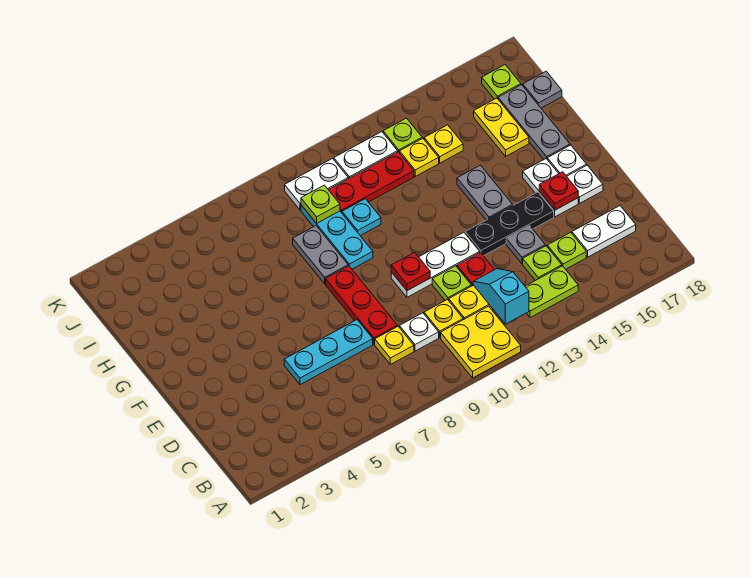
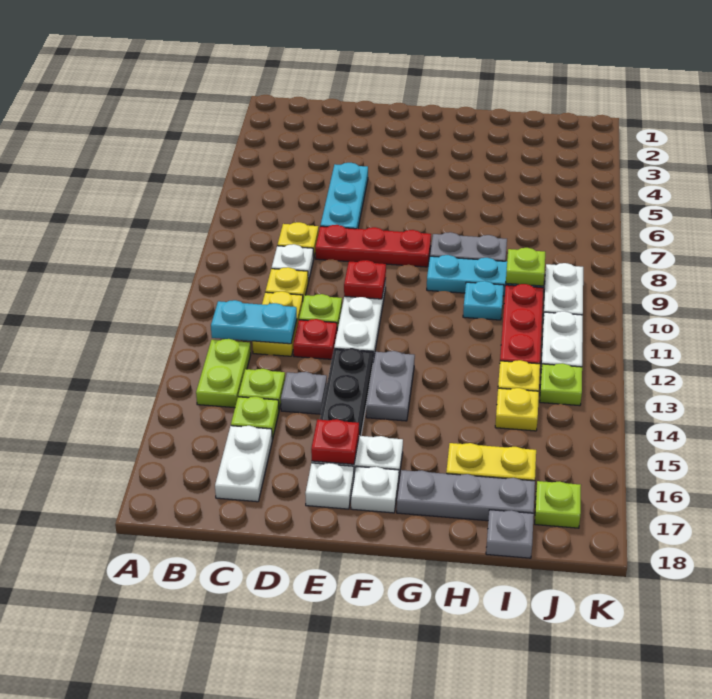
yellow plate A10:B11 level 1 -> none
cyan slope B12:C12 level 2 top B -> cyan plate B12:C12 level 2
grey plate F14:G14 level 1 -> grey plate F13:F14 level 1

